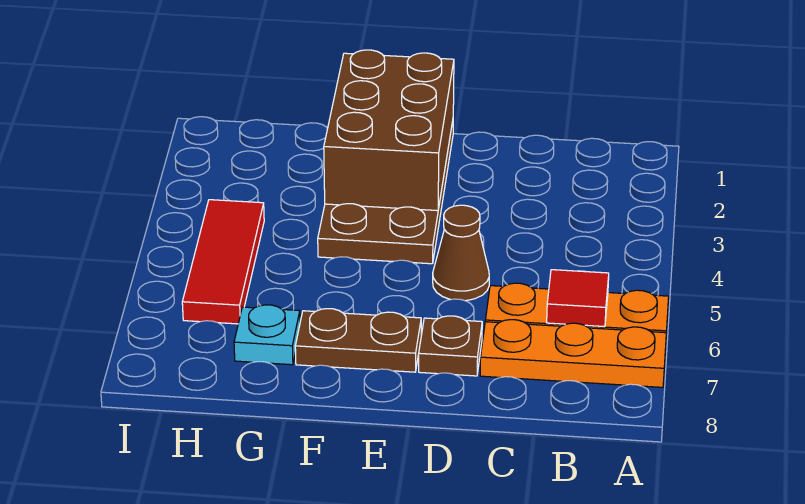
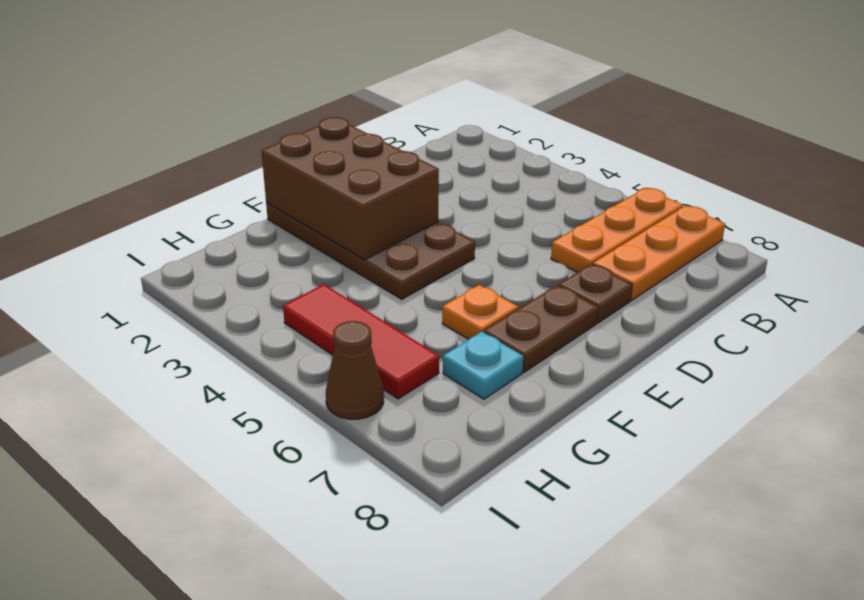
red tile B6 level 2 -> none
brown cone D5 level 1 -> brown cone I6 level 1
none -> orange plate F6 level 1

